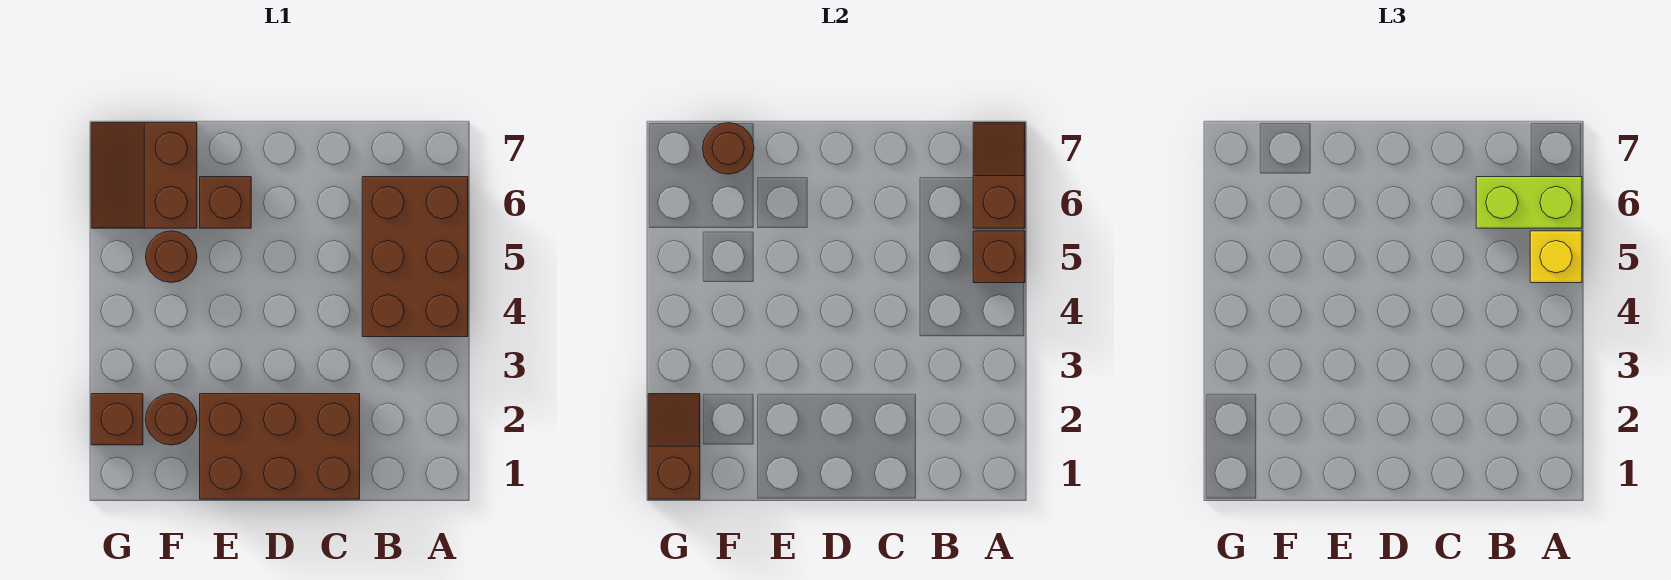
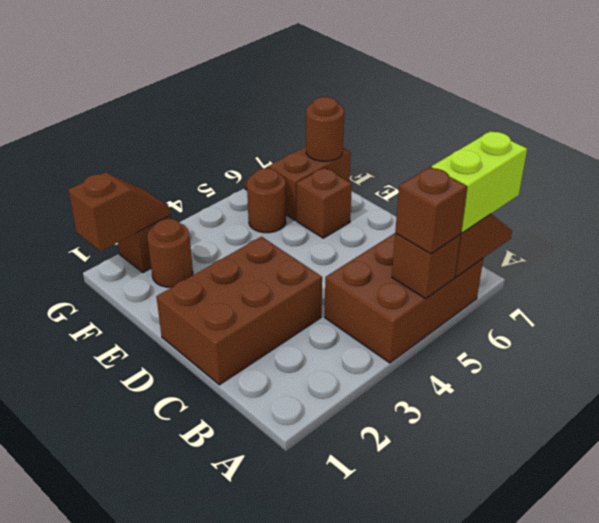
yellow brick A5 level 3 -> brown brick A5 level 3
lime brick A6:B6 level 3 -> lime brick A6:A7 level 3
brown brick C1:E2 level 1 -> brown brick C1:D3 level 1

